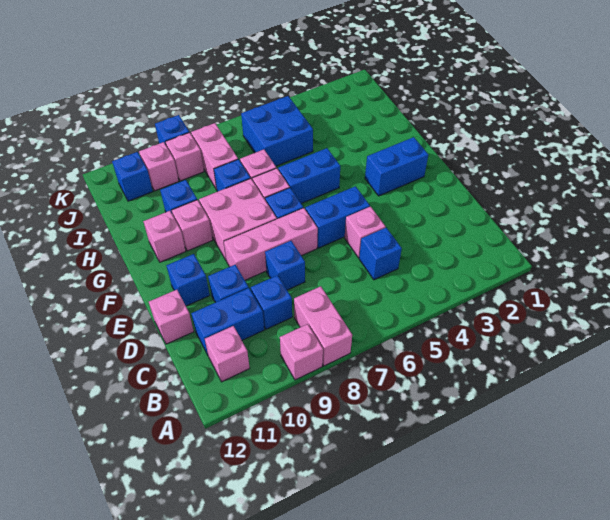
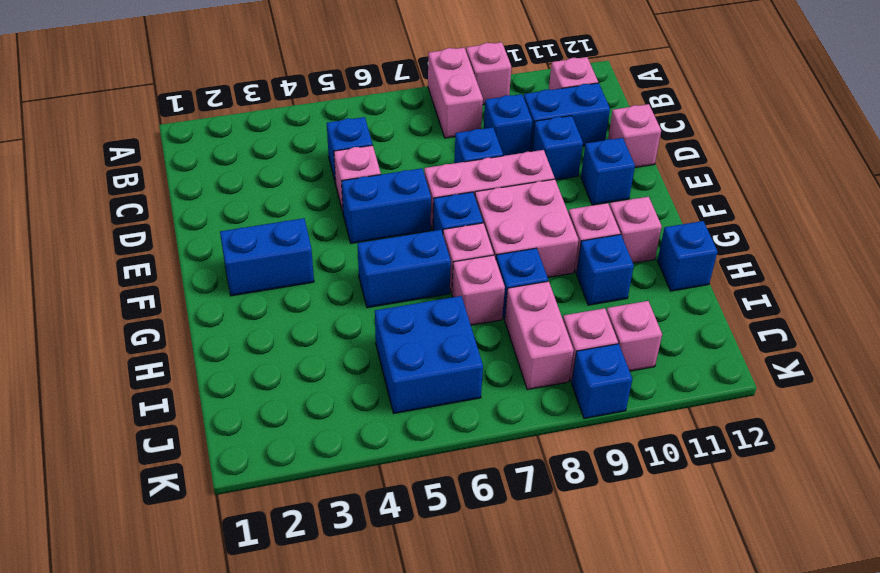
blue brick J11 level 1 -> blue brick H12 level 1

